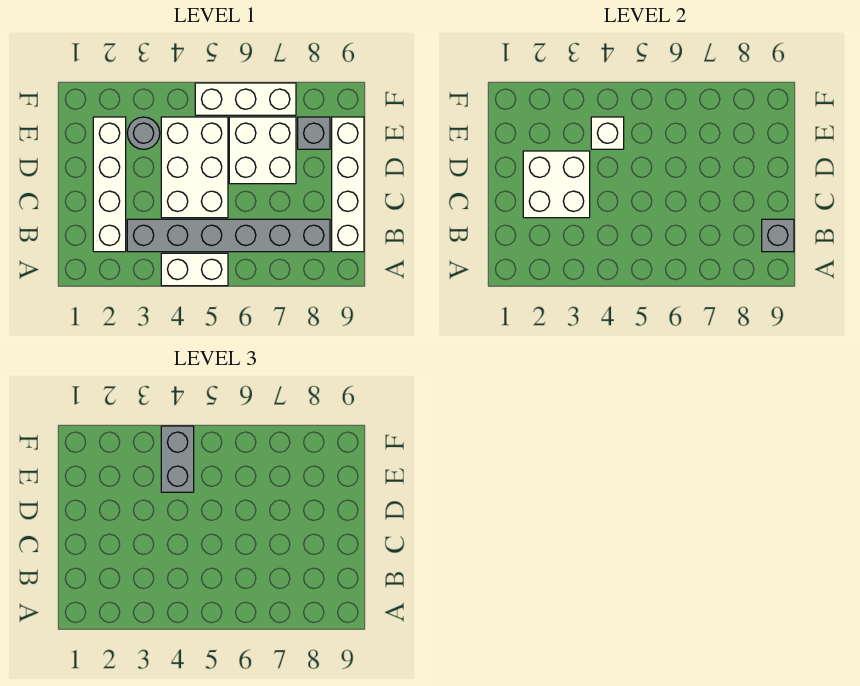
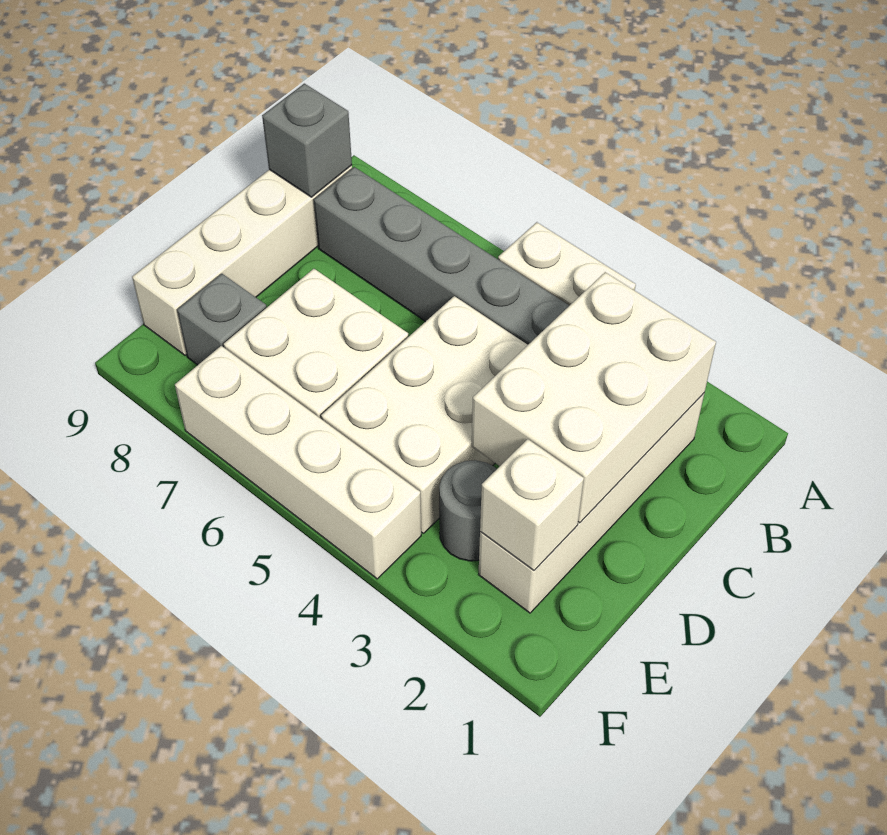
white brick C2:D3 level 2 -> white brick B2:D3 level 2
white brick E4 level 2 -> white brick E2 level 2
grey brick E4:F4 level 3 -> none
white brick F5:F7 level 1 -> white brick F4:F7 level 1

